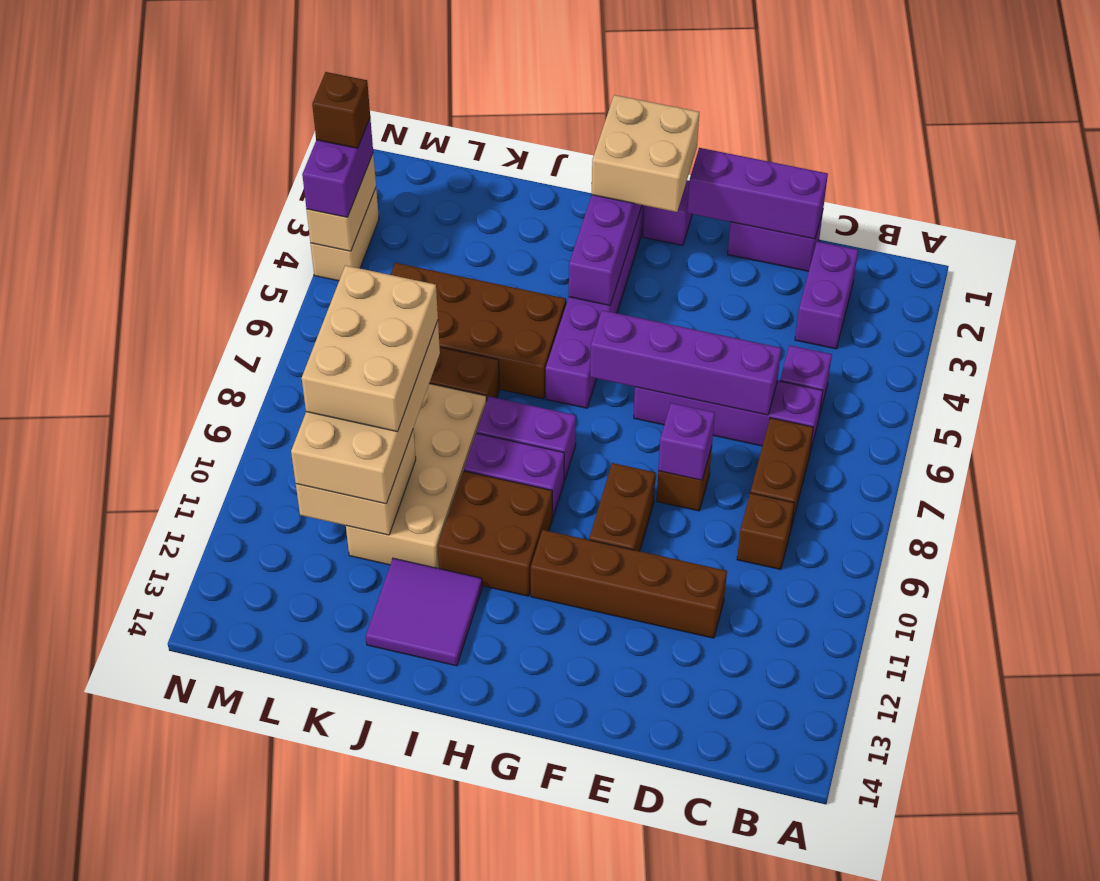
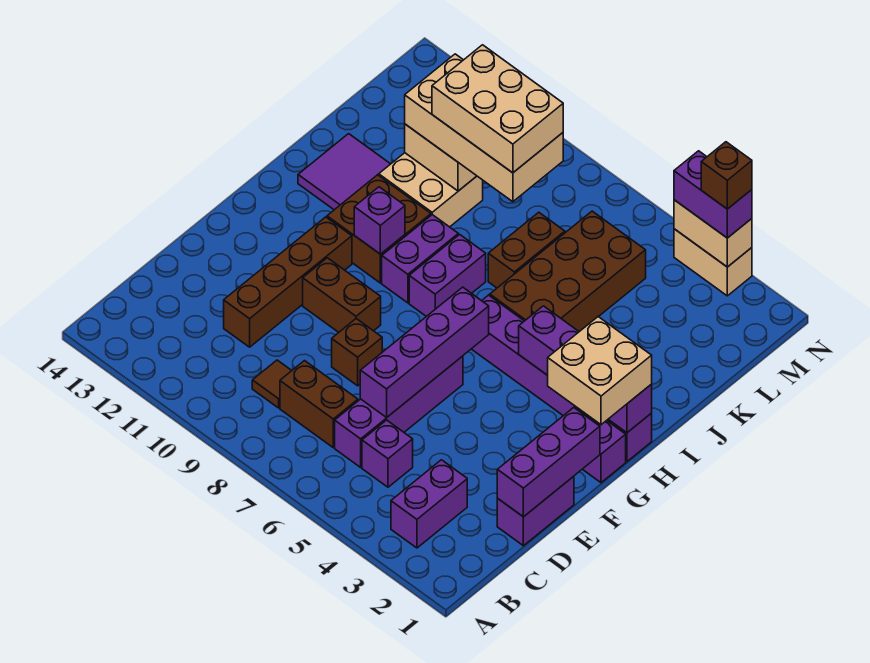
purple brick C2:C3 level 1 -> purple brick B3:C3 level 1
brown brick C9 level 1 -> brown tile C9 level 1
purple brick E8 level 2 -> purple brick H10 level 2
tan brick J8:K11 level 1 -> tan brick J10:K11 level 1

